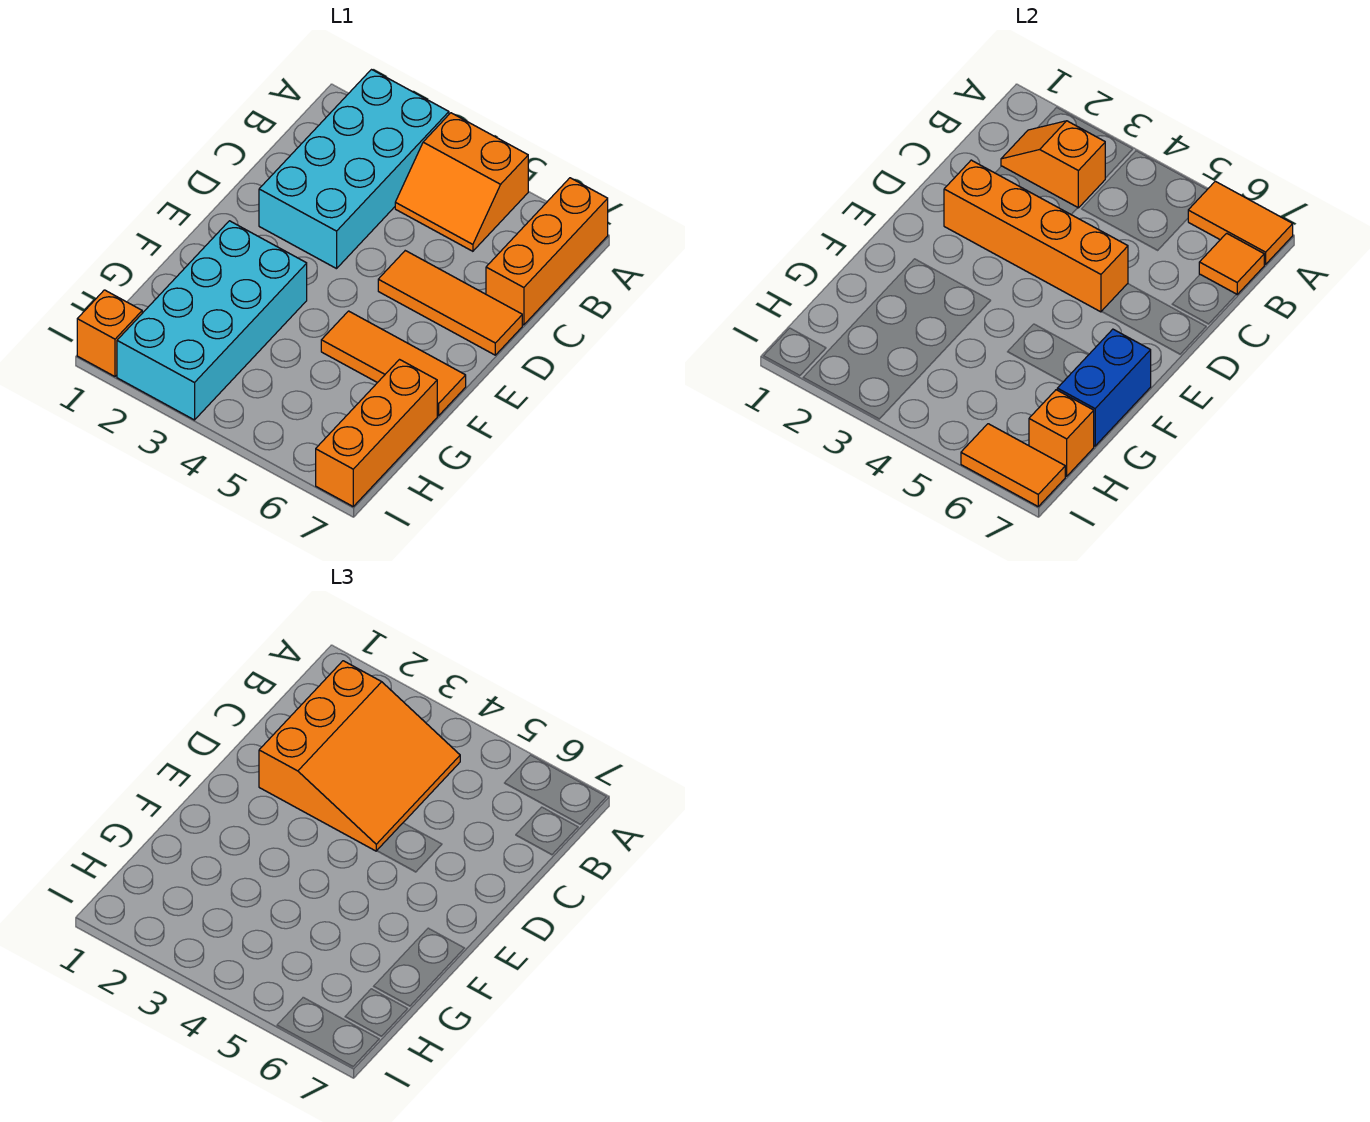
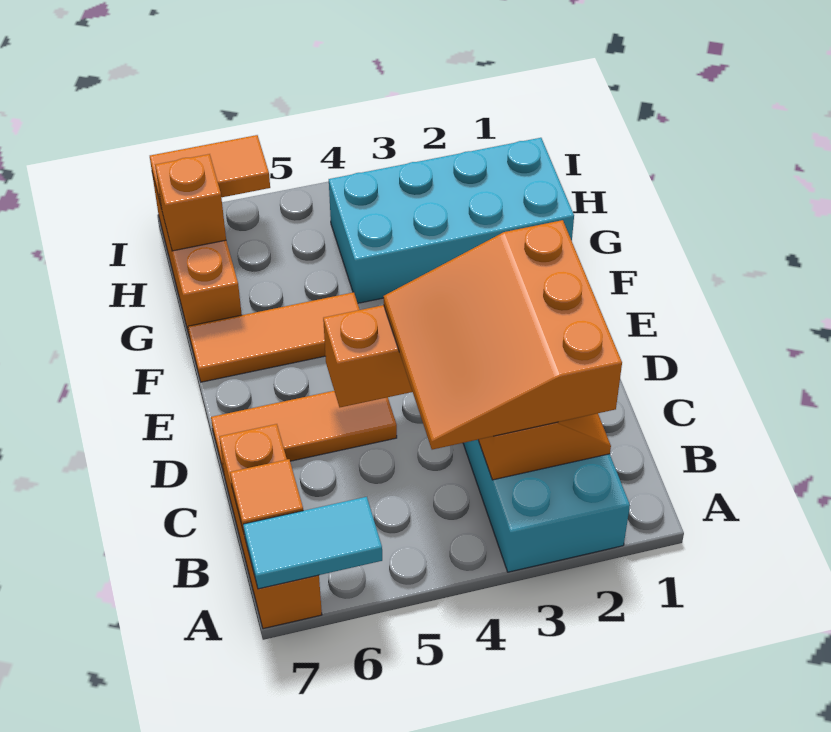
orange slope A4:B5 level 1 top A -> none
orange tile A6:A7 level 2 -> cyan tile A6:A7 level 2
cyan brick F2:I3 level 1 -> cyan brick G1:H4 level 1
blue brick F7:G7 level 2 -> none
orange brick I1 level 1 -> none

